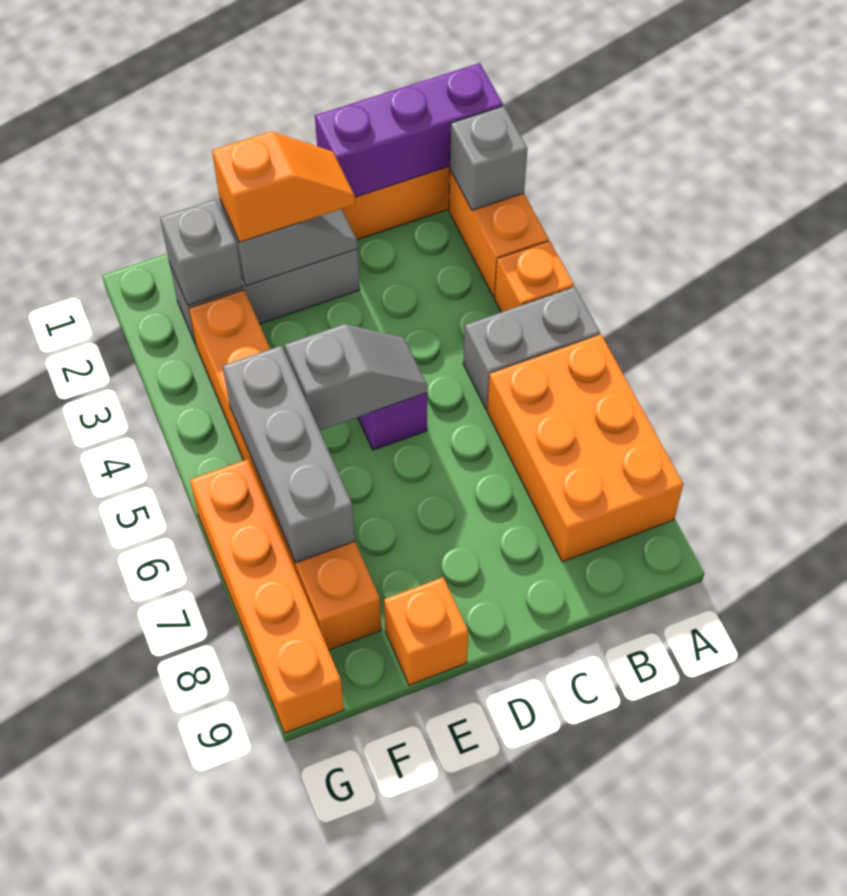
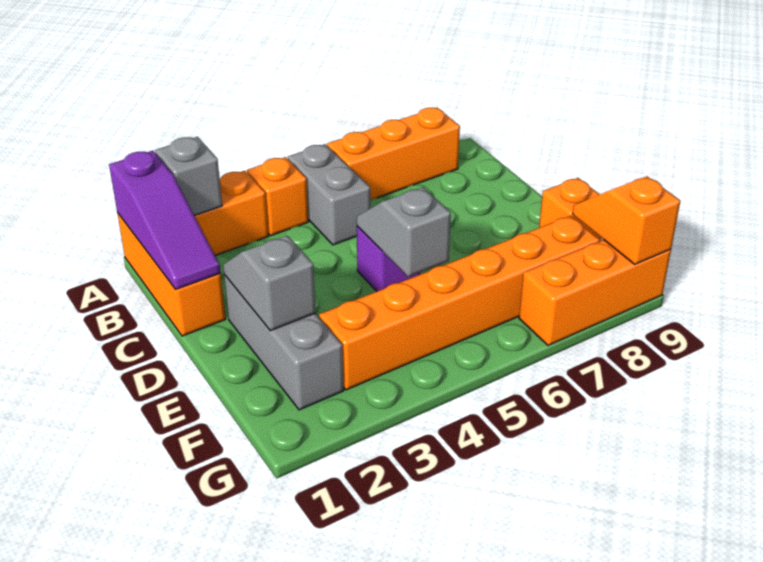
purple brick A1:C1 level 2 -> purple slope A1:C1 level 2 top A
orange brick A6:B8 level 1 -> orange brick A6:A8 level 1
orange slope D2:E2 level 3 top E -> orange slope F9:G9 level 2 top G
grey brick F2 level 2 -> none
grey brick F5:F7 level 2 -> none
orange brick G6:G9 level 1 -> orange brick G7:G9 level 1

